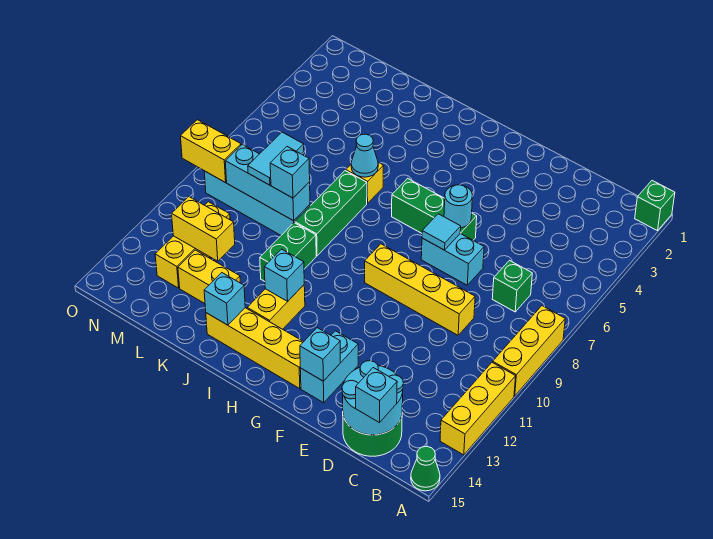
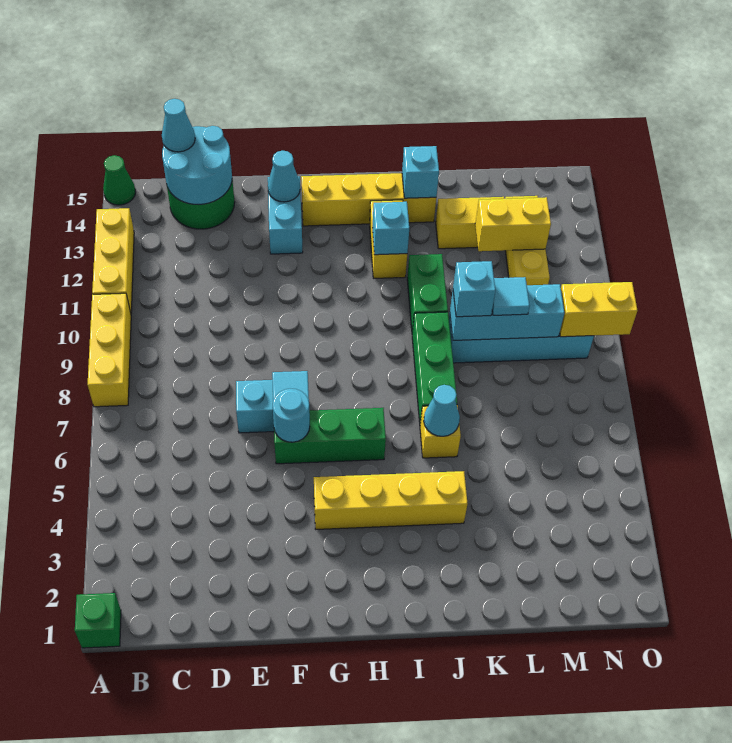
green brick C7 level 1 -> none
cyan brick C15 level 3 -> cyan cone C15 level 3
yellow brick D9:G9 level 1 -> yellow brick G4:J4 level 1
cyan brick F14 level 2 -> cyan cone F14 level 2
cyan tile L8:L9 level 3 -> cyan tile L9 level 3

